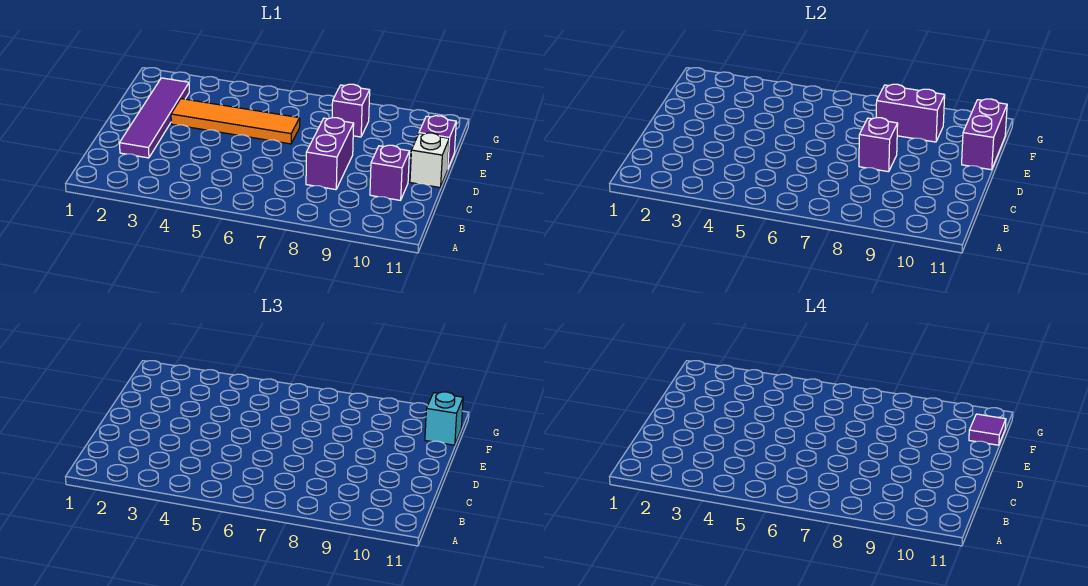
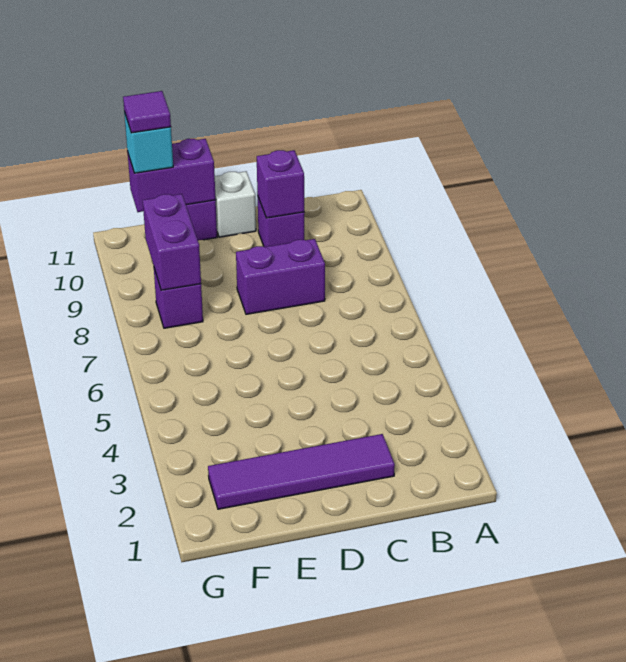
purple brick D8 level 2 -> purple brick C10 level 2
orange tile E3:E6 level 1 -> none

